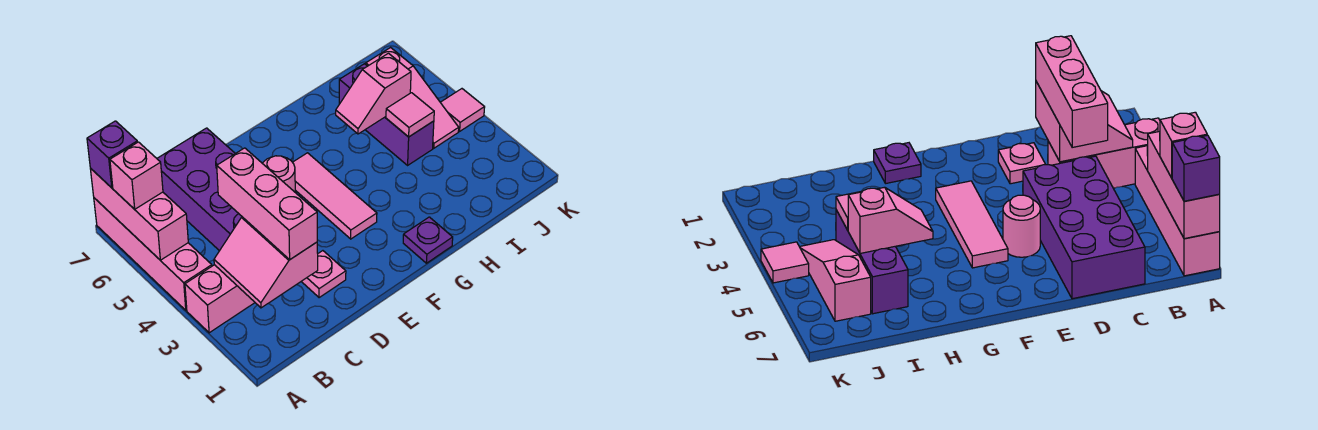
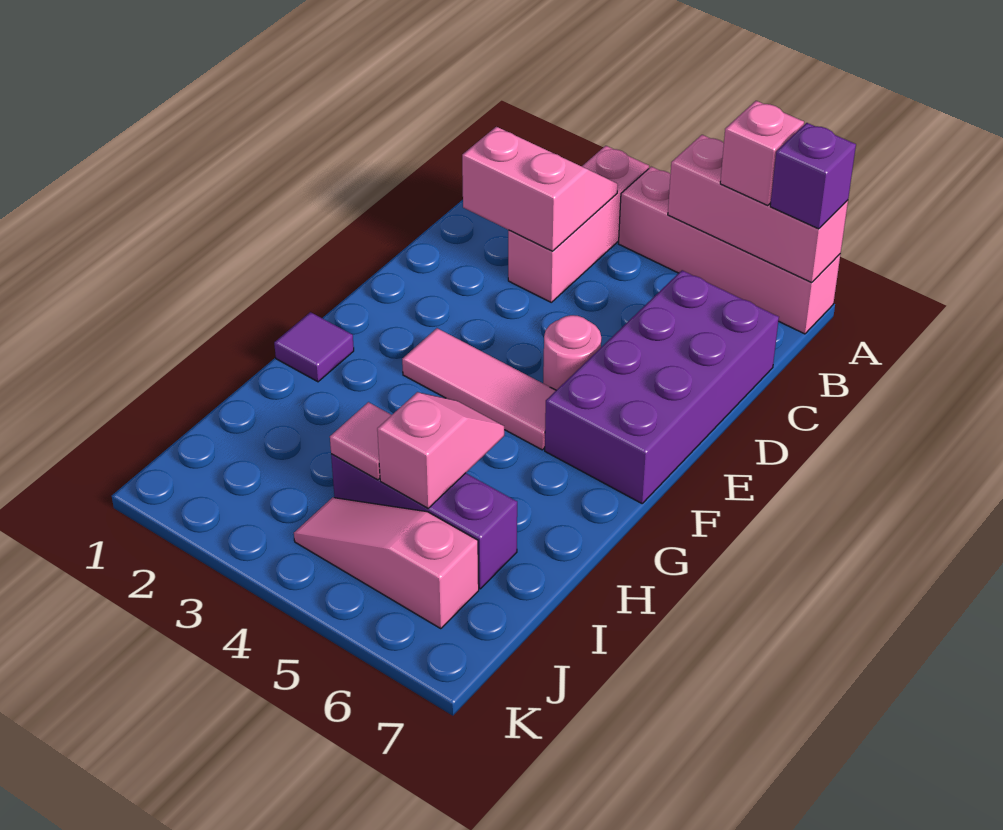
pink brick C2:C4 level 3 -> none
purple brick C4:D7 level 1 -> purple brick C6:F7 level 1
pink plate D2 level 1 -> none
purple plate G1 level 1 -> purple tile G1 level 1
pink tile K4 level 1 -> none

